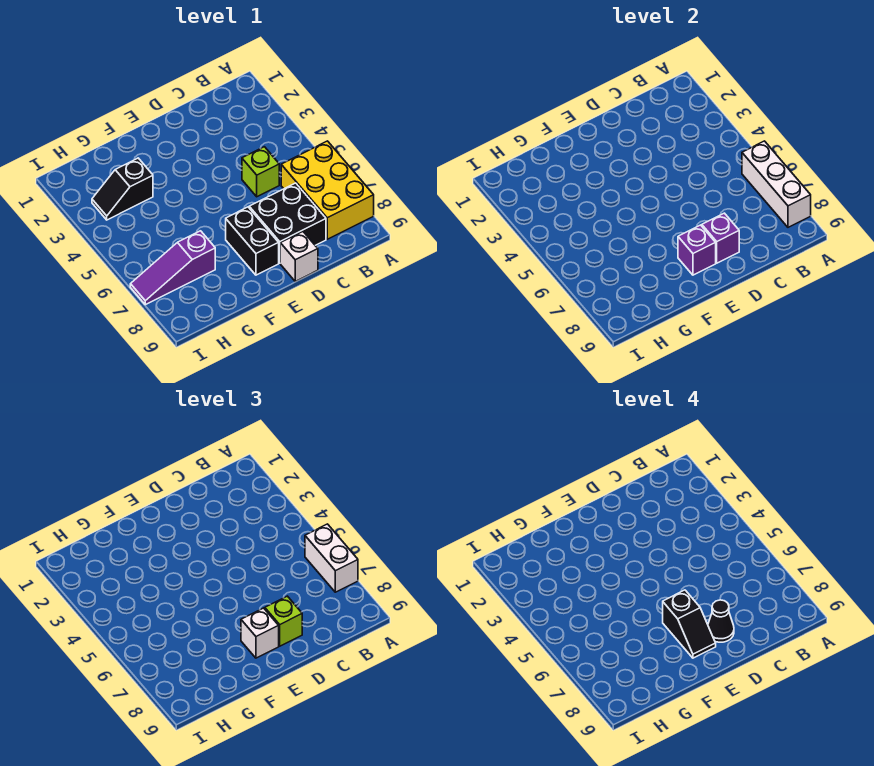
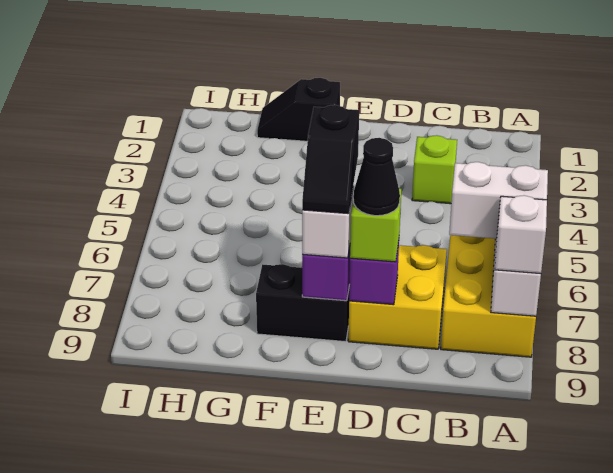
white brick A6:A7 level 3 -> white brick A7:B7 level 3
lime brick C5 level 1 -> lime brick C3 level 1
black brick C7:D8 level 1 -> yellow brick C7:D8 level 1
white brick D9 level 1 -> white brick A8 level 3
black brick E7:E8 level 1 -> black brick E8:F8 level 1
black slope G3:H3 level 1 top G -> black slope F1:G1 level 1 top F
purple slope G7:I7 level 1 top G -> none

